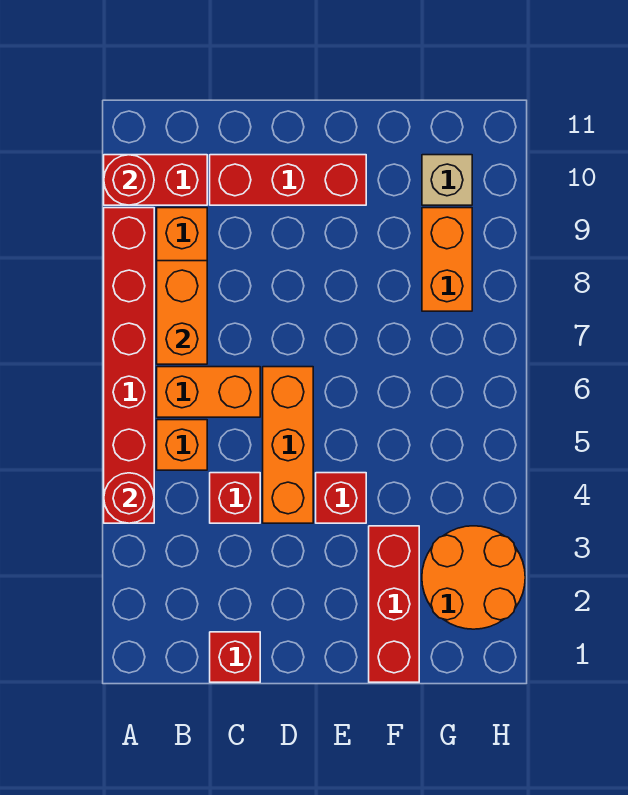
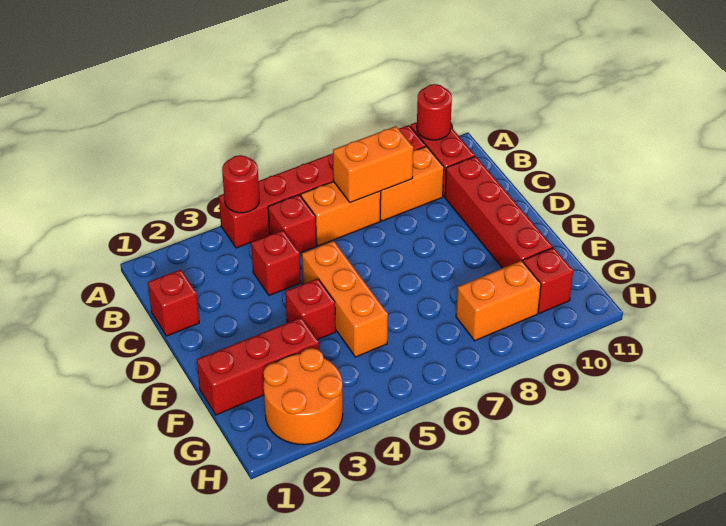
orange brick B5 level 1 -> red brick B5 level 1
orange brick B6:C6 level 1 -> orange brick B6:B7 level 1
red brick C10:E10 level 1 -> red brick C10:F10 level 1
orange brick D4:D6 level 1 -> orange brick D5:F5 level 1
tan brick G10 level 1 -> red brick G10 level 1

